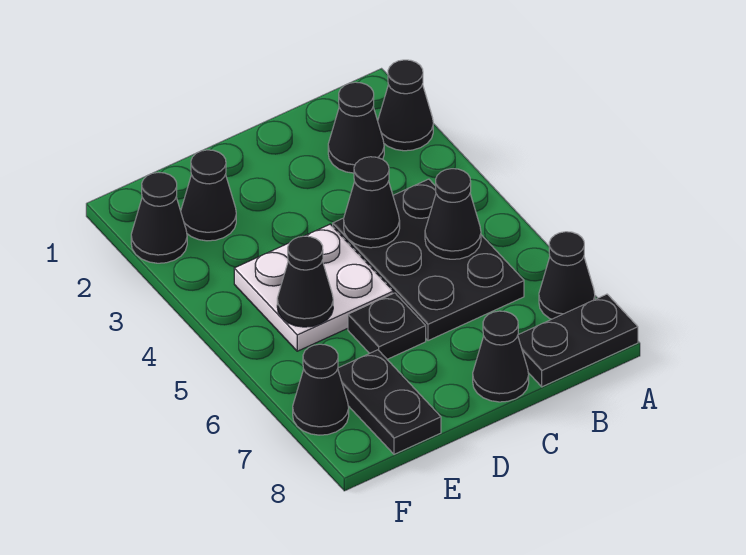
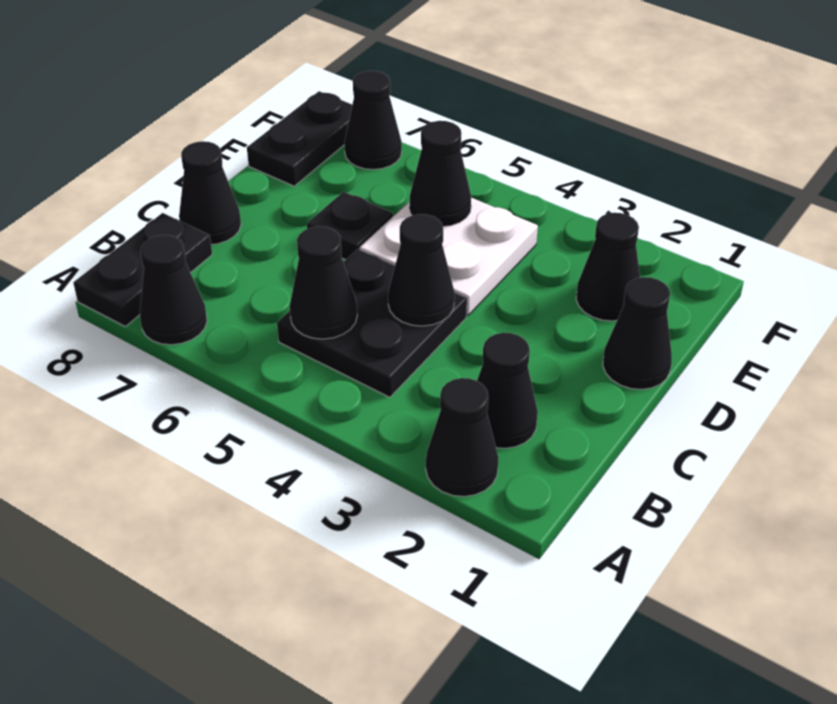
black plate B4:C6 level 1 -> black plate B4:C5 level 1
black plate E7:E8 level 1 -> black plate E8:F8 level 1
black cone F2 level 1 -> black cone D1 level 1

